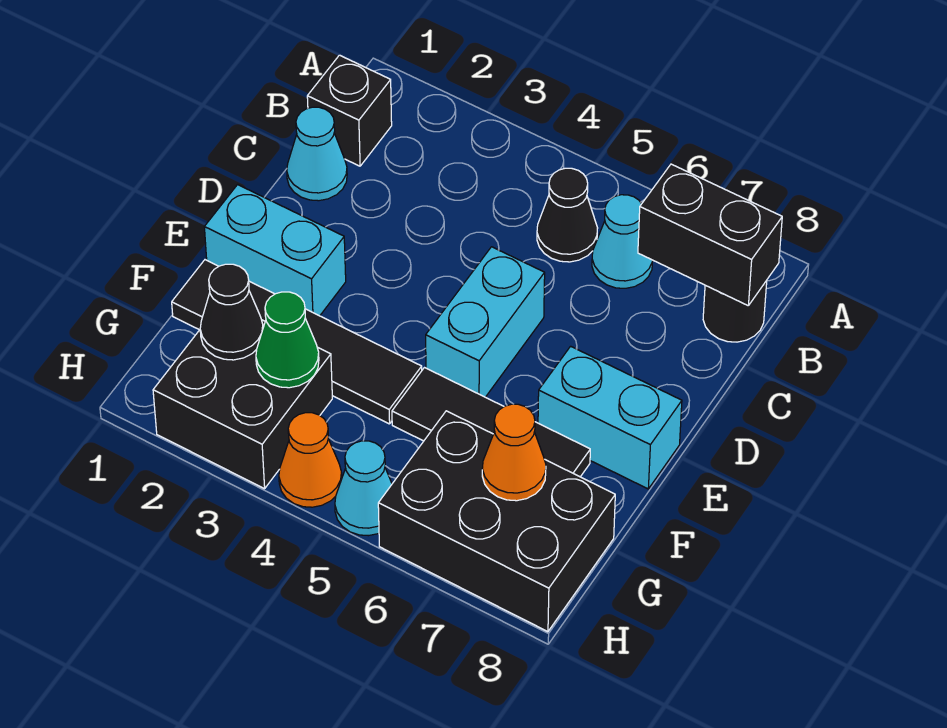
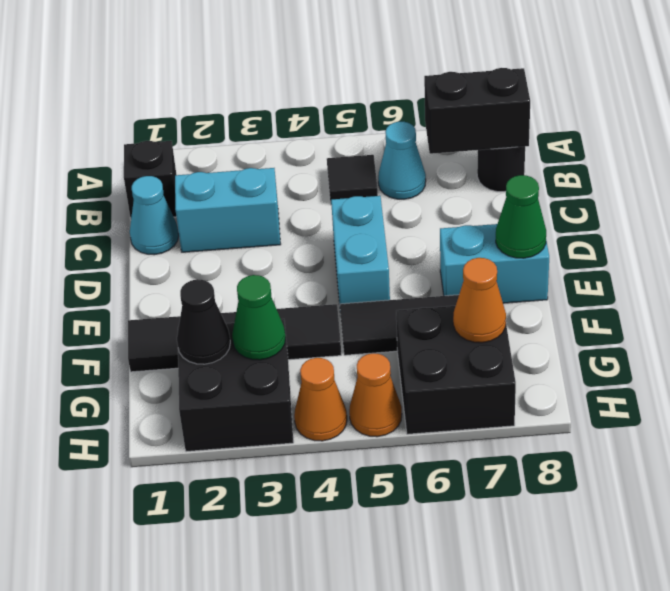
black cone B5 level 1 -> black tile B5 level 1
cyan brick E1:E2 level 1 -> cyan brick C2:C3 level 1
none -> green cone E8 level 2
black brick G6:H8 level 1 -> black brick G6:H7 level 1
cyan cone H5 level 1 -> orange cone H5 level 1

